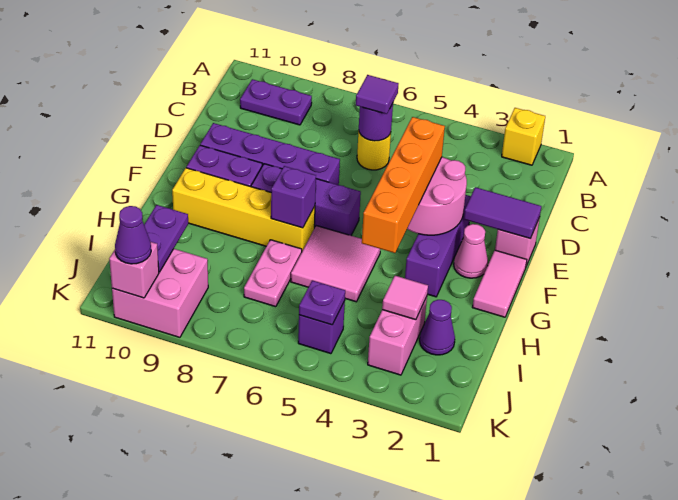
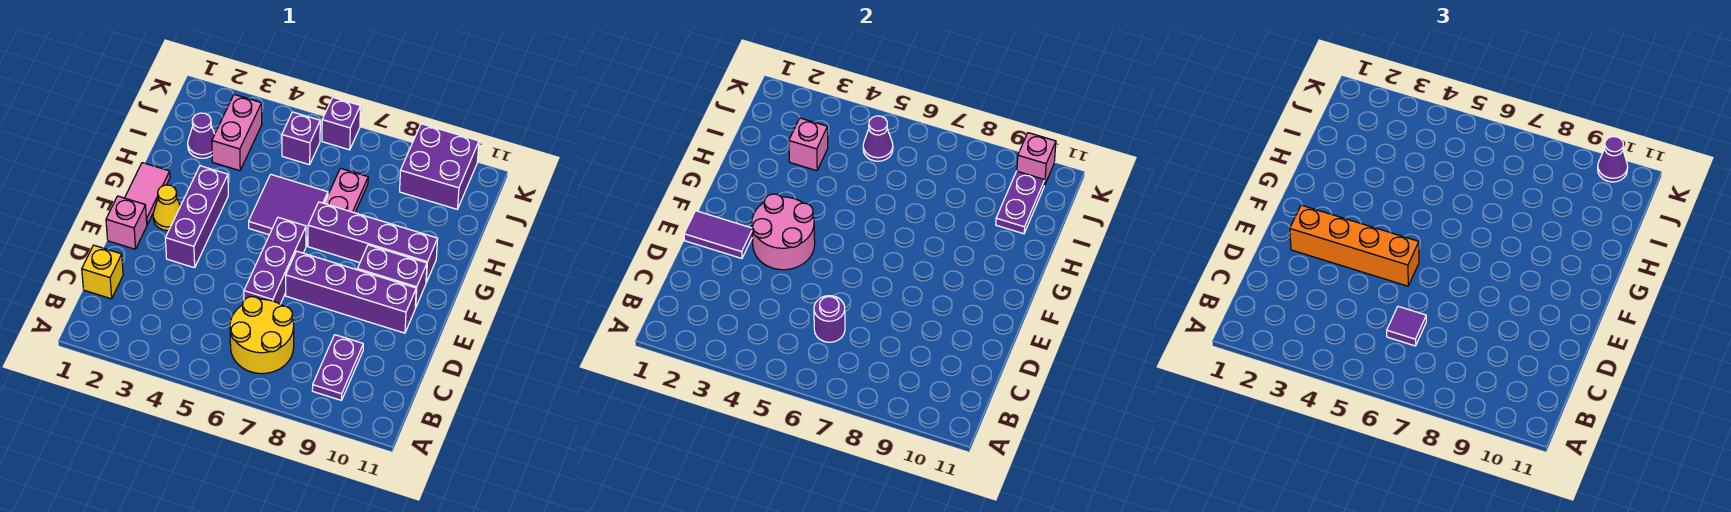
yellow brick A2 level 1 -> yellow brick C1 level 1
purple plate B9:B10 level 1 -> purple plate B9:C9 level 1
yellow round brick C6 level 1 -> yellow round brick B6:C7 level 1
orange brick E4:H4 level 3 -> orange brick E2:E5 level 3
pink cone F2 level 1 -> yellow cone F2 level 1
purple brick F6:F8 level 1 -> purple brick D6:F6 level 1
pink tile G5:H6 level 1 -> purple tile G5:H6 level 1
yellow brick G7:G10 level 1 -> purple brick G7:G10 level 1
purple brick G7 level 2 -> purple brick K6 level 1
pink tile I3 level 2 -> pink brick I3 level 2
purple plate J5 level 2 -> purple cone J5 level 2
pink brick J9:K10 level 1 -> purple brick J9:K10 level 1

